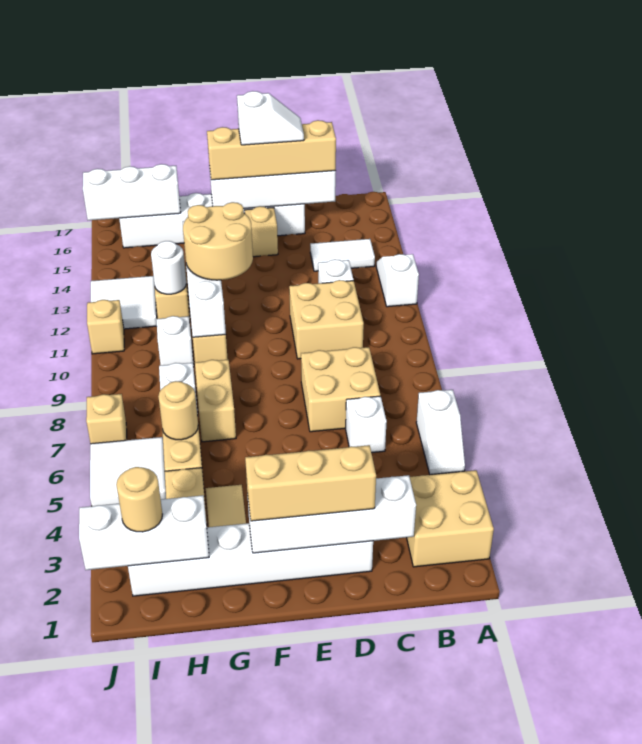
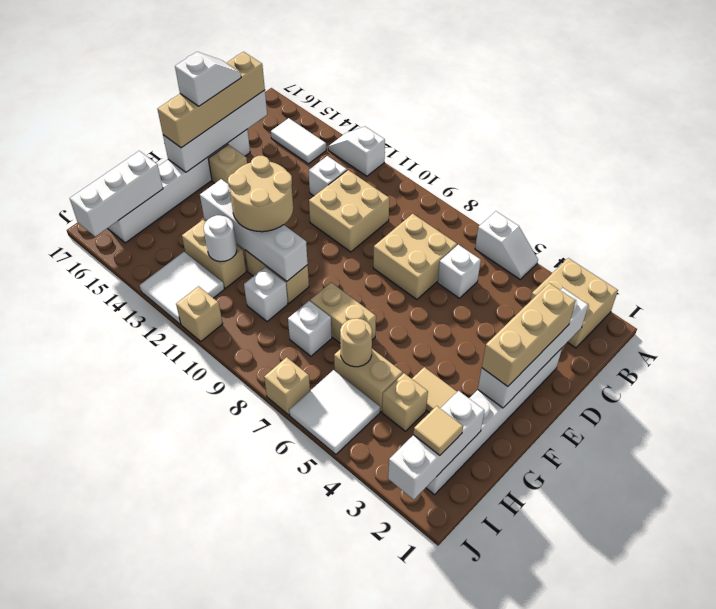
white tile B14:C14 level 1 -> white tile B14:B15 level 1
tan round brick I2 level 3 -> tan tile I2 level 3

